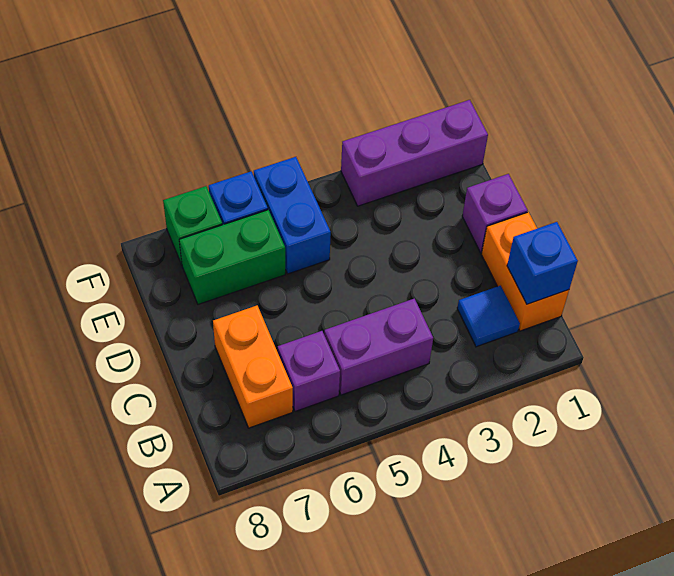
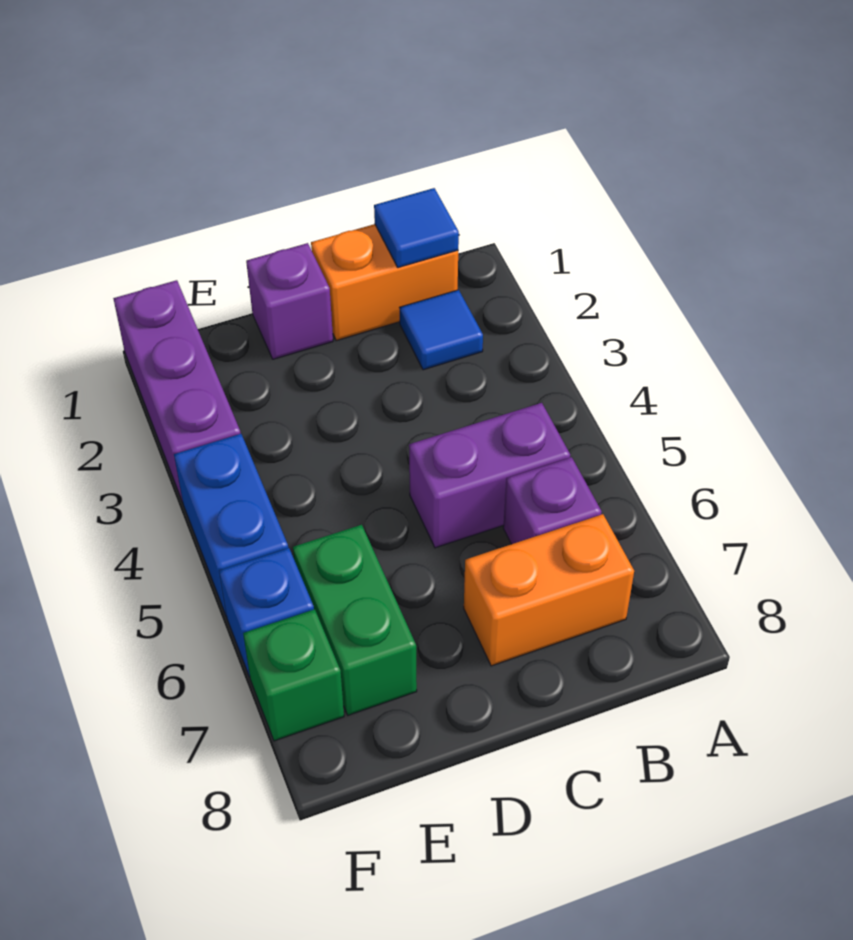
blue brick B1 level 2 -> blue tile B1 level 2
purple brick B4:B5 level 1 -> purple brick B5:C5 level 1
blue brick E5:F5 level 1 -> blue brick F4:F5 level 1

